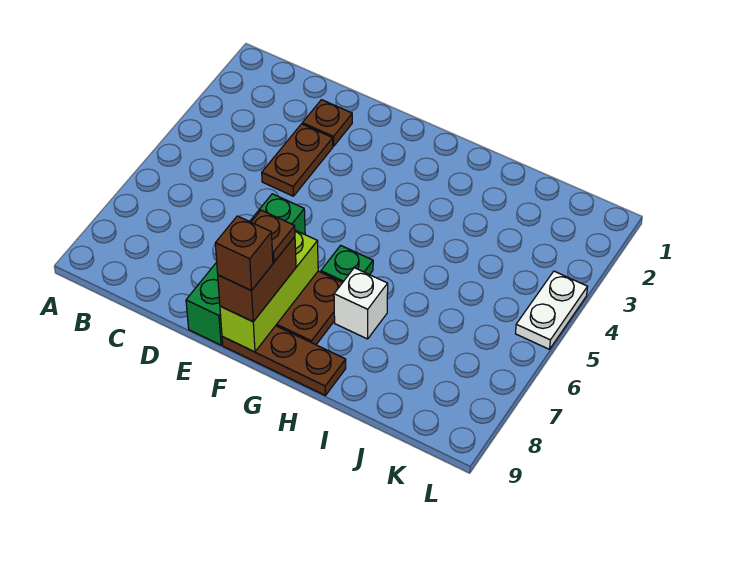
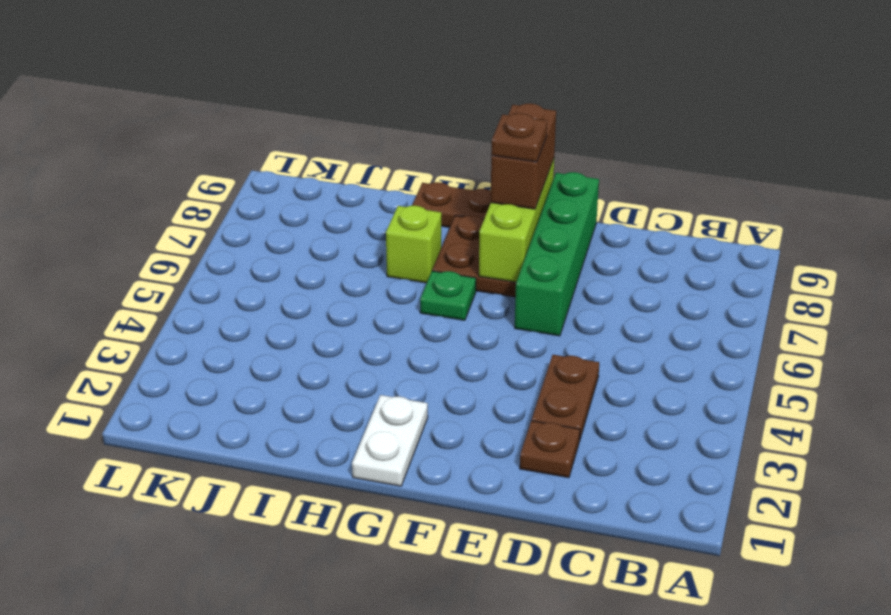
brown brick F9 level 4 -> none
white brick H7 level 1 -> lime brick H7 level 1
white plate L4:L5 level 1 -> white plate G1:G2 level 1

